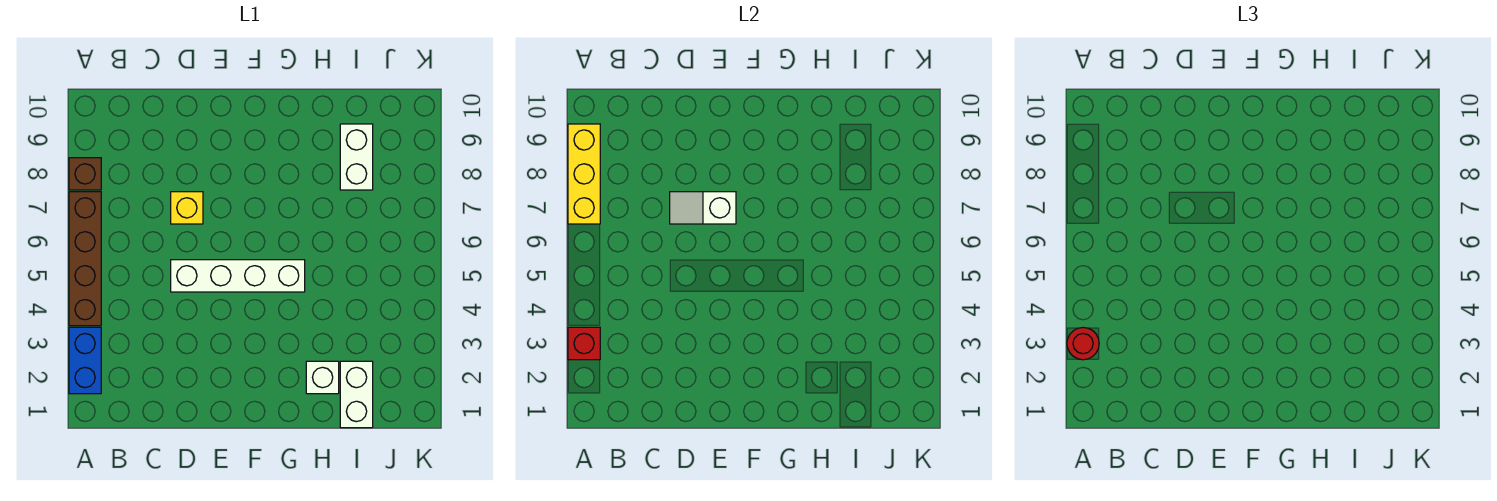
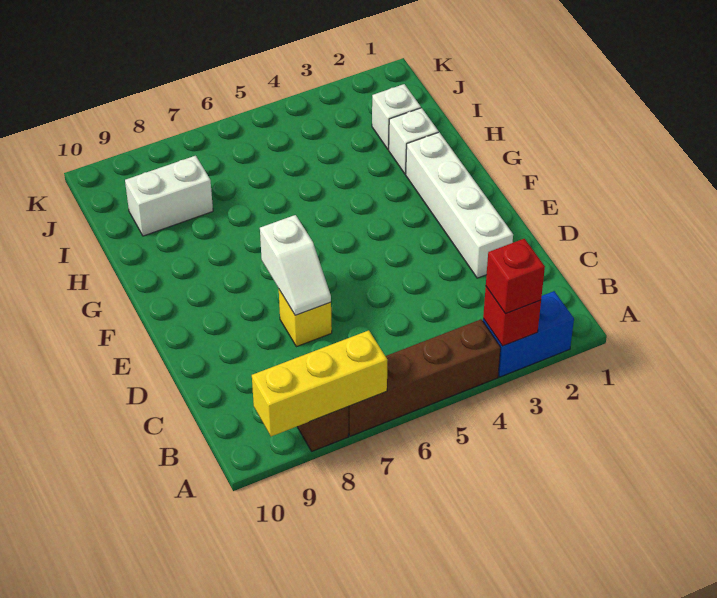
red round brick A3 level 3 -> red brick A3 level 3
white brick D5:G5 level 1 -> white brick D2:G2 level 1
white brick I1:I2 level 1 -> white brick I2 level 1

